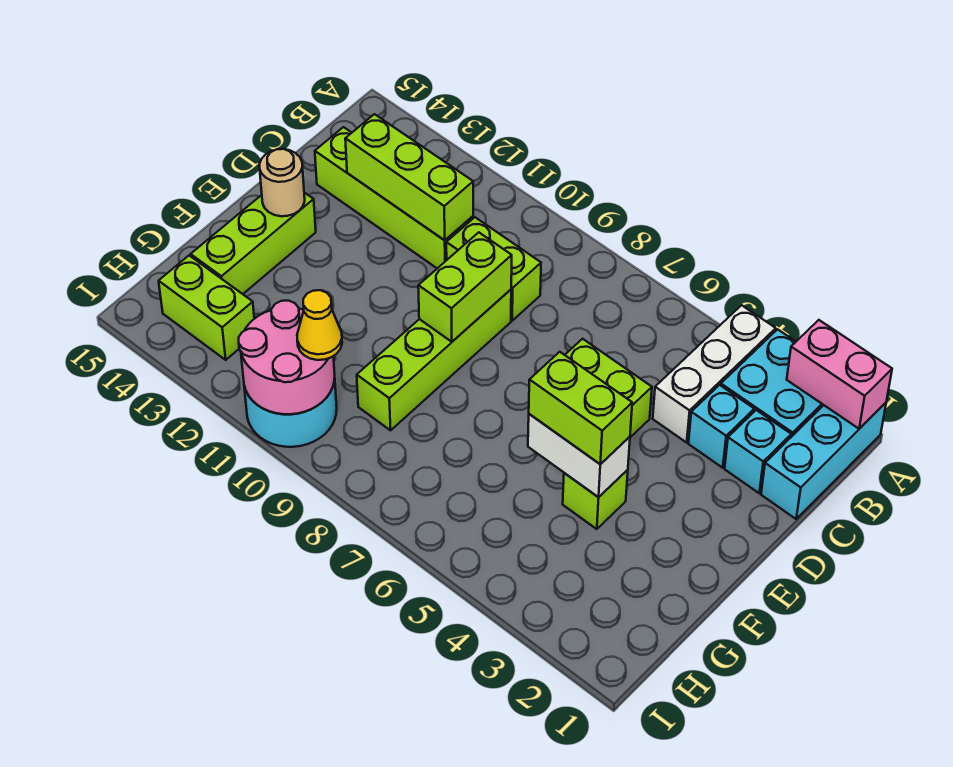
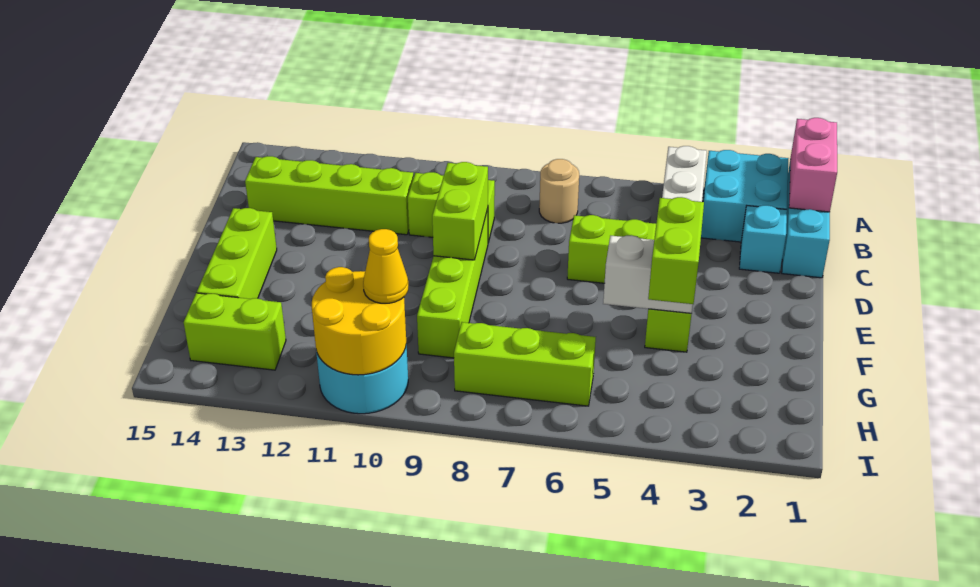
pink brick A1:A2 level 2 -> pink brick A1:B1 level 2
cyan brick C3 level 1 -> none
lime brick C11:C13 level 2 -> lime brick H6:H8 level 1
tan round brick E14 level 2 -> tan round brick B7 level 1
lime brick F4:F5 level 3 -> lime brick F4:G4 level 3
pink round brick H10:I11 level 2 -> yellow round brick H10:I11 level 2

